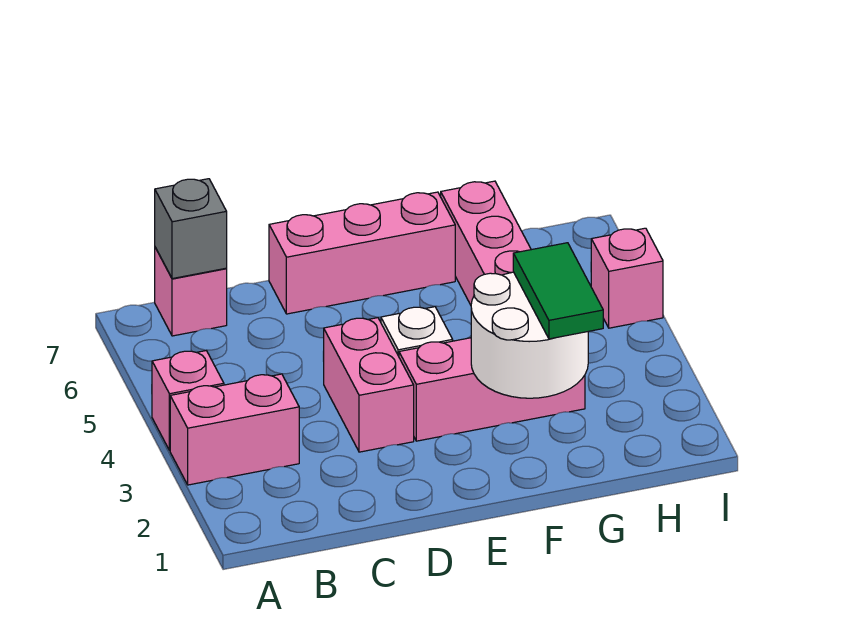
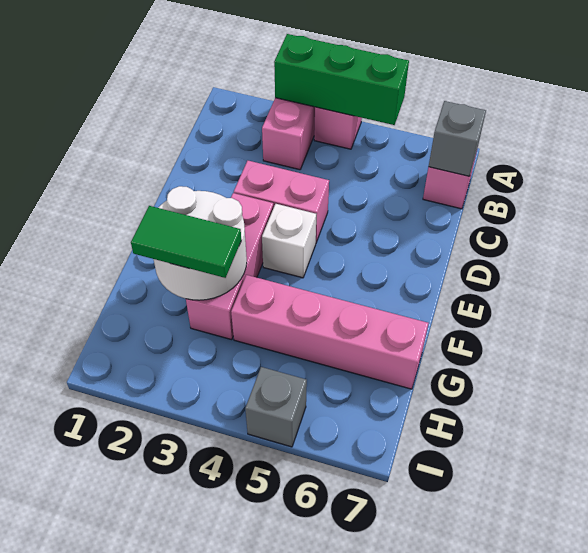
none -> green brick A3:A5 level 2
pink brick D7:F7 level 1 -> none
pink brick I5 level 1 -> grey brick I5 level 1

